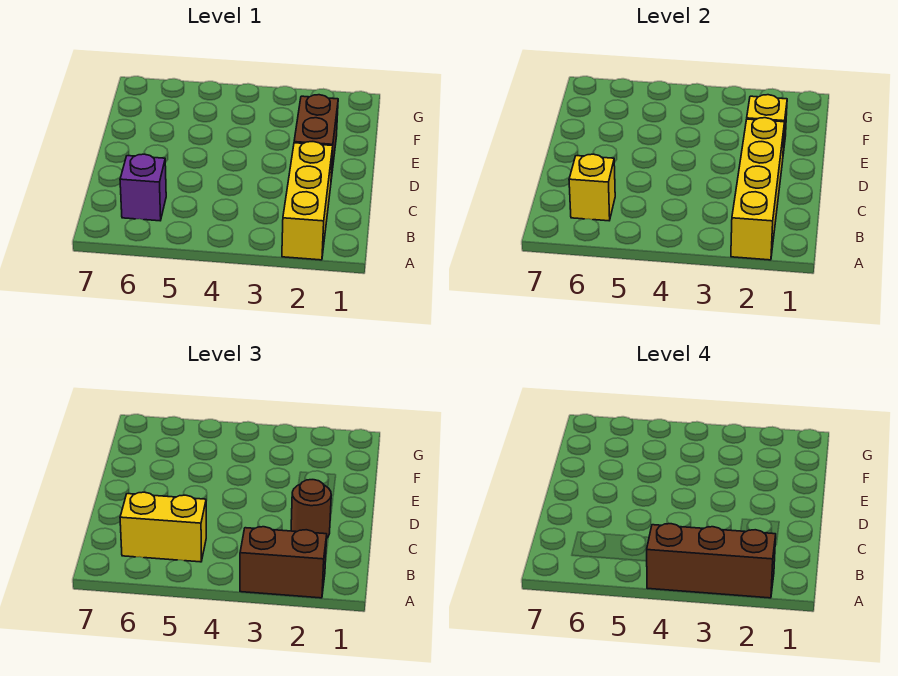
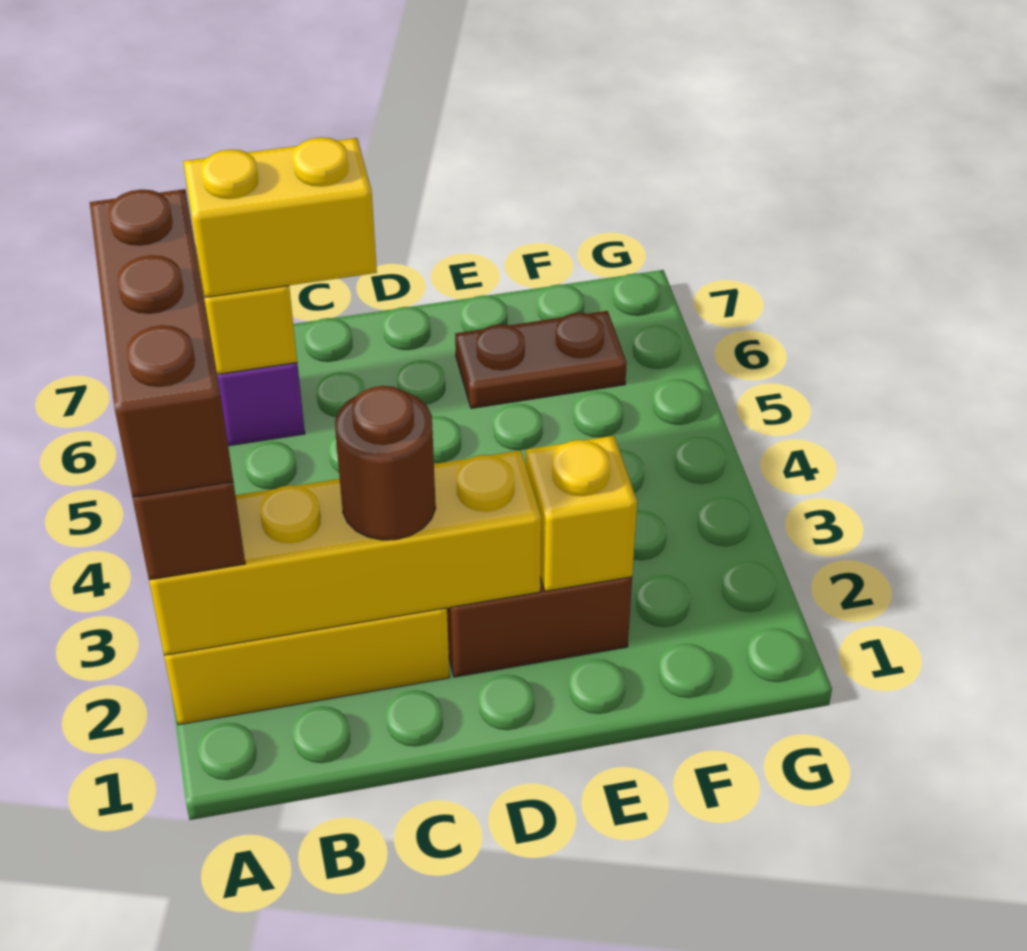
yellow brick B5:B6 level 3 -> yellow brick B6:C6 level 3
none -> brown plate E6:F6 level 1

